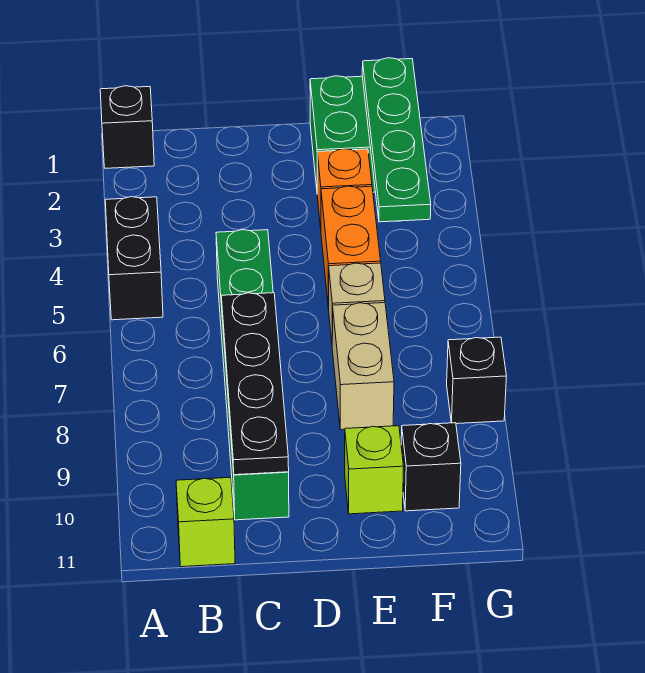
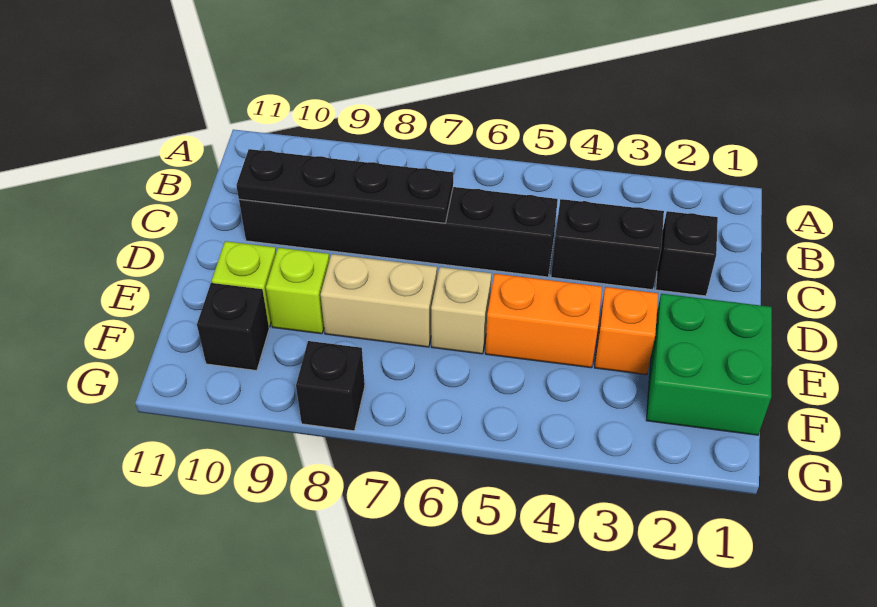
black brick A1 level 1 -> black brick C2 level 1
black brick A4:A5 level 1 -> black brick C3:C4 level 1
lime brick B11 level 1 -> lime brick E9 level 1
green brick C5:C10 level 1 -> black brick C5:C10 level 1
green plate F1:F4 level 2 -> none

